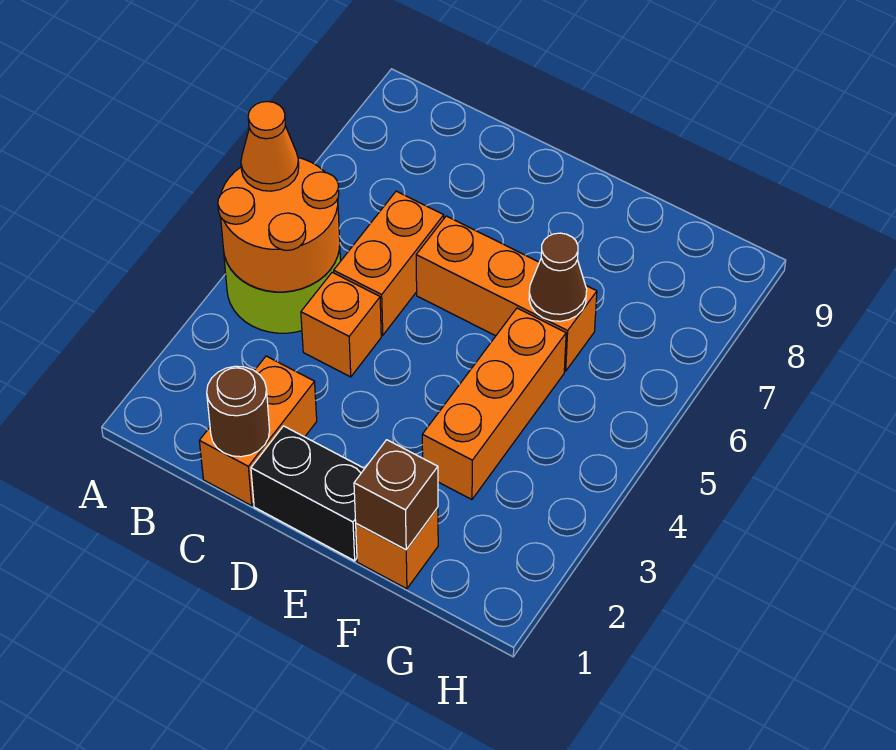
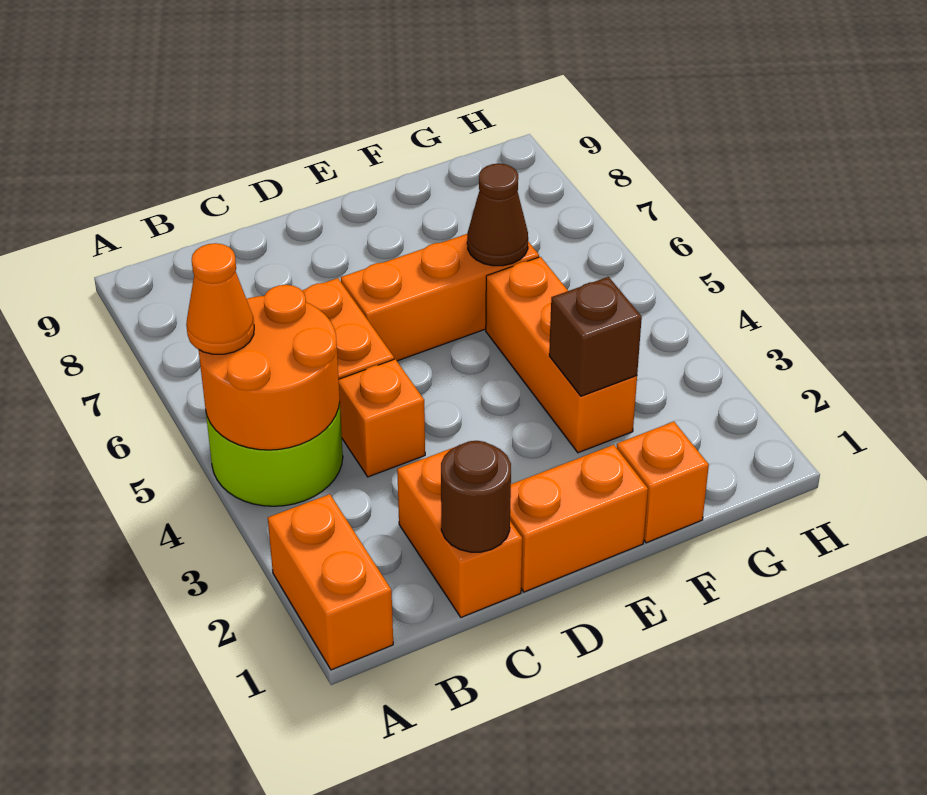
none -> orange brick A1:A2 level 1
black brick D1:E1 level 1 -> orange brick D1:E1 level 1
brown brick F1 level 2 -> brown brick F3 level 2

